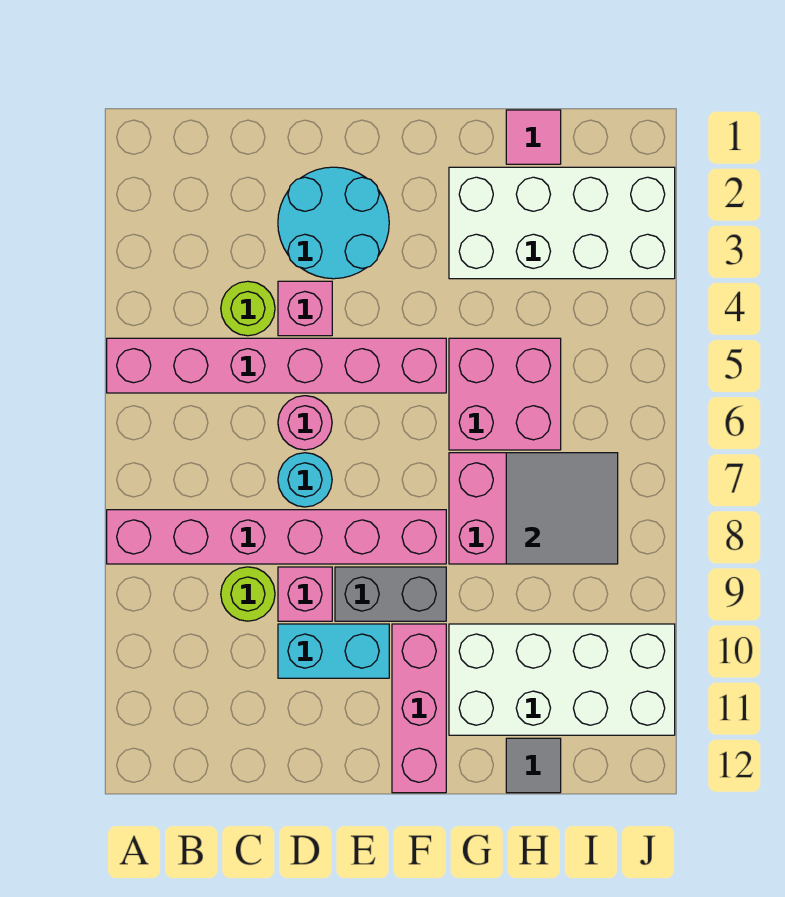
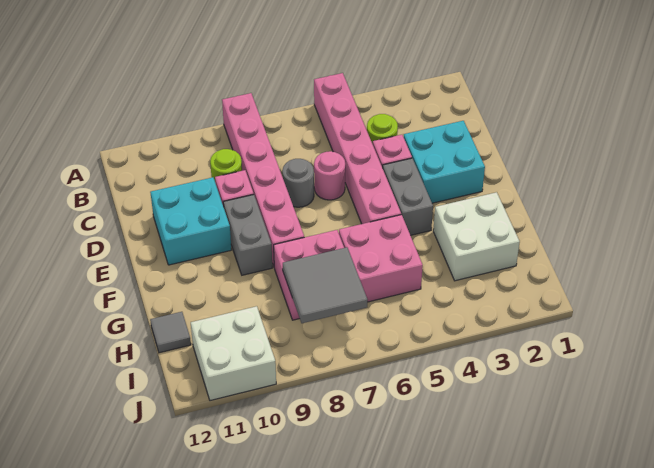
cyan round brick D2:E3 level 1 -> cyan brick D2:E3 level 1
cyan round brick D7 level 1 -> grey round brick D7 level 1
cyan brick D10:E10 level 1 -> cyan brick D10:E11 level 1
none -> grey brick E4:F4 level 1
pink brick F10:F12 level 1 -> none
white brick G2:J3 level 1 -> white brick G2:H3 level 1
white brick G10:J11 level 1 -> white brick I10:J11 level 1
pink tile H1 level 1 -> none

